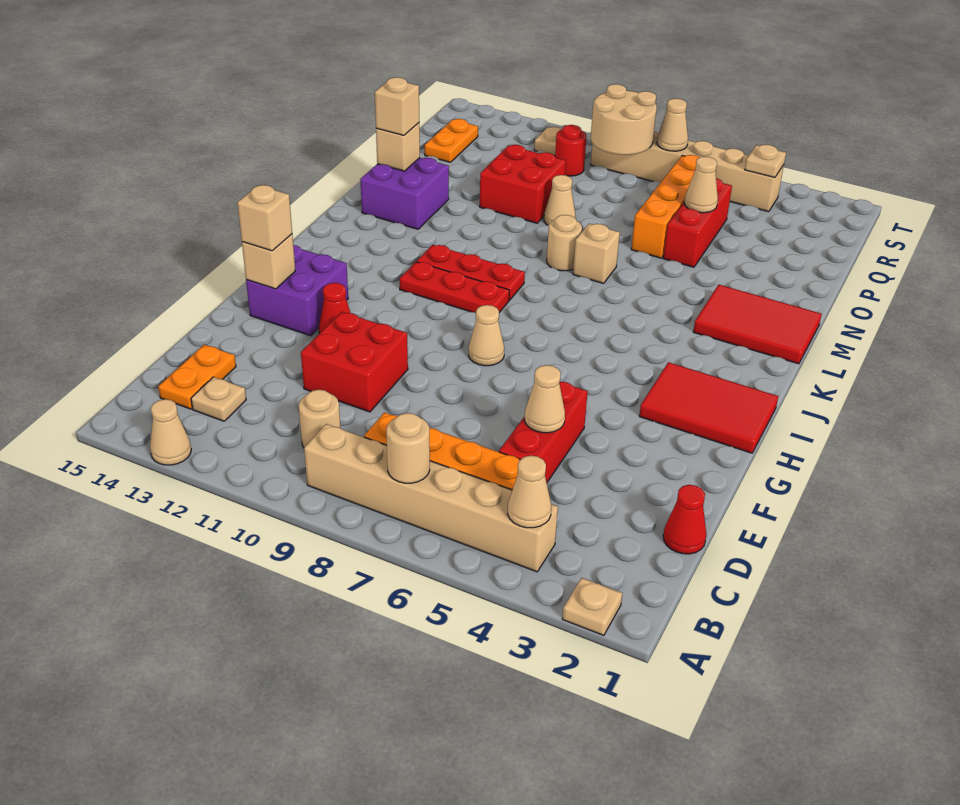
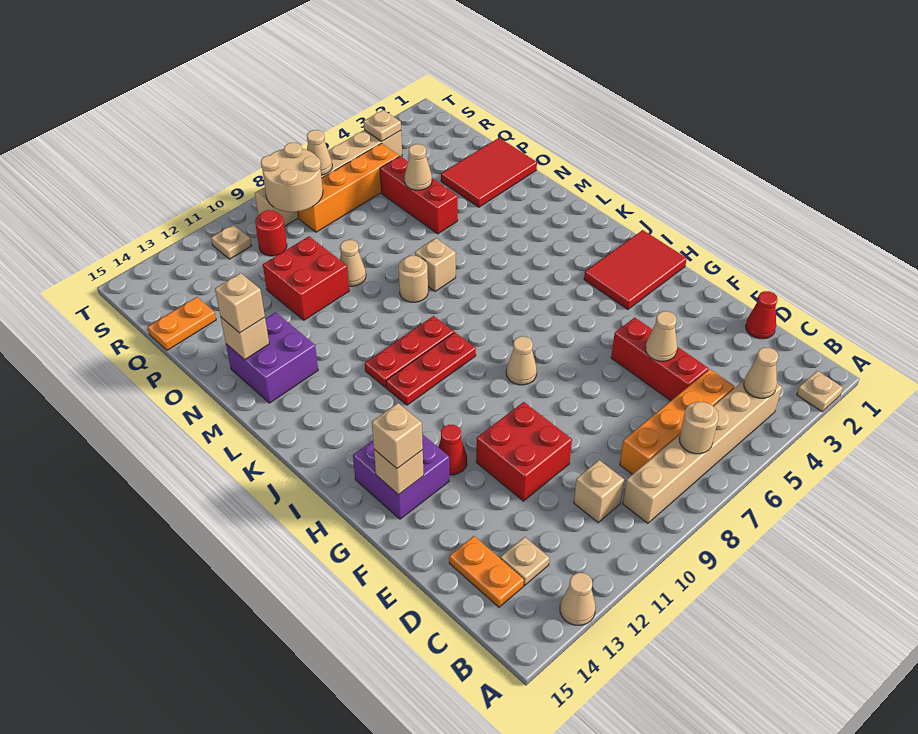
tan round brick C10 level 1 -> tan brick C10 level 1
red tile L1:M3 level 1 -> red tile O1:P3 level 1
orange brick O6:R6 level 1 -> orange brick R5:R8 level 1
orange plate Q14:R14 level 1 -> orange plate Q14:Q15 level 1

